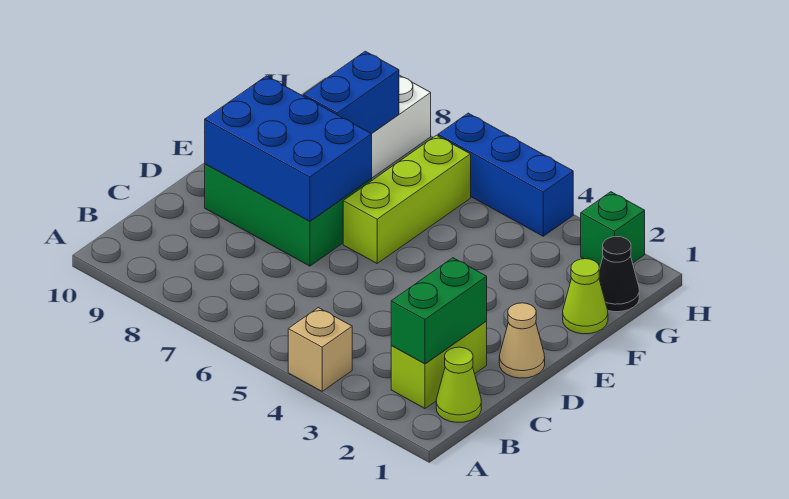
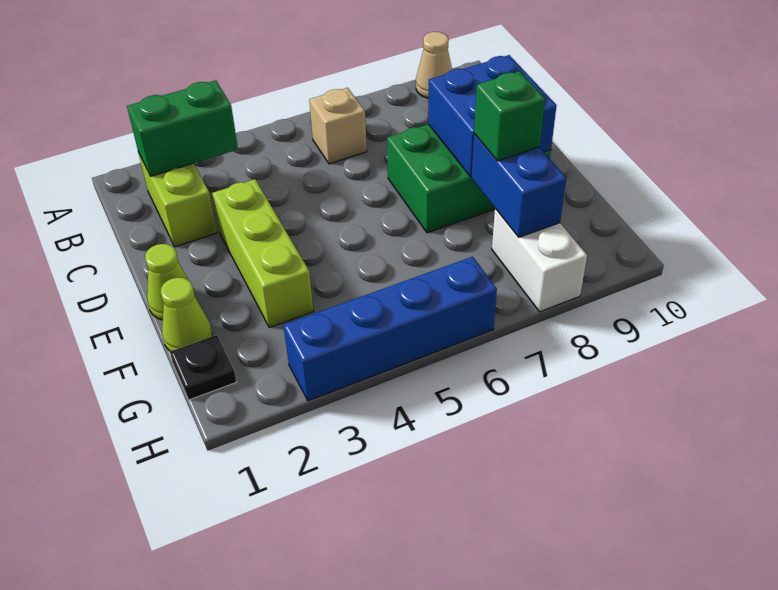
tan brick A4 level 1 -> tan brick B6 level 1
lime cone B1 level 1 -> lime cone E1 level 1
green brick B2:C2 level 2 -> green brick B2:B3 level 2
tan cone D1 level 1 -> tan cone A9 level 1
blue brick D7:E9 level 2 -> blue brick D8:E9 level 2
lime brick E6:G6 level 1 -> lime brick D3:F3 level 1
black cone G1 level 1 -> black plate G1 level 1
green brick H2 level 1 -> green brick F8 level 3
blue brick H4:H6 level 1 -> blue brick H3:H6 level 1

